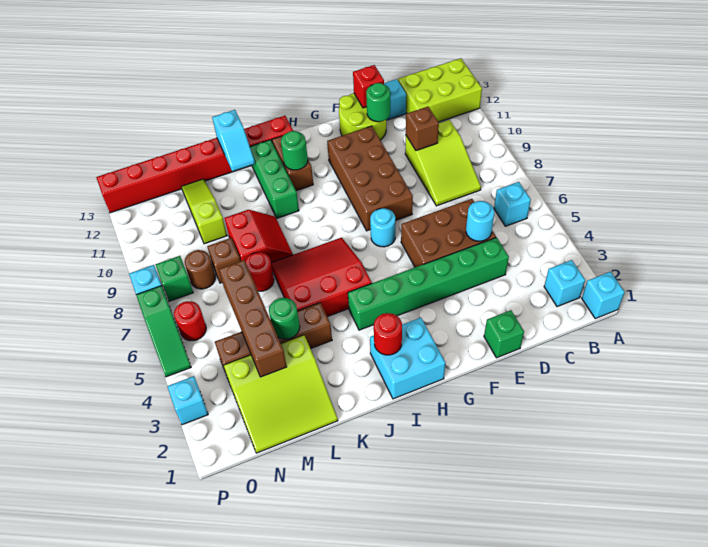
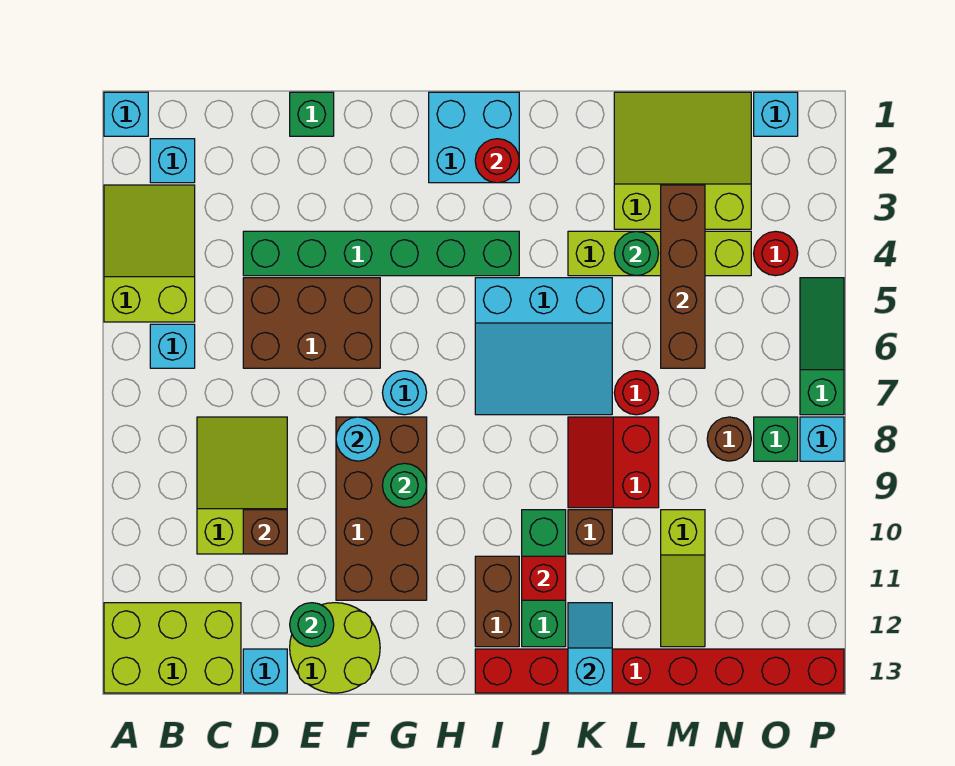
none -> lime slope A3:B5 level 1 top 5
cyan round brick D5 level 2 -> cyan round brick F8 level 2
red brick E13 level 2 -> red brick J11 level 2
red slope I5:K7 level 1 top 5 -> cyan slope I5:K7 level 1 top 5
green round brick I11 level 2 -> green round brick G9 level 2
brown brick K4:N4 level 1 -> lime brick K4:N4 level 1
brown brick M8 level 1 -> brown brick K10 level 1
red round brick O6 level 1 -> red round brick O4 level 1
cyan brick P3 level 1 -> cyan brick O1 level 1

